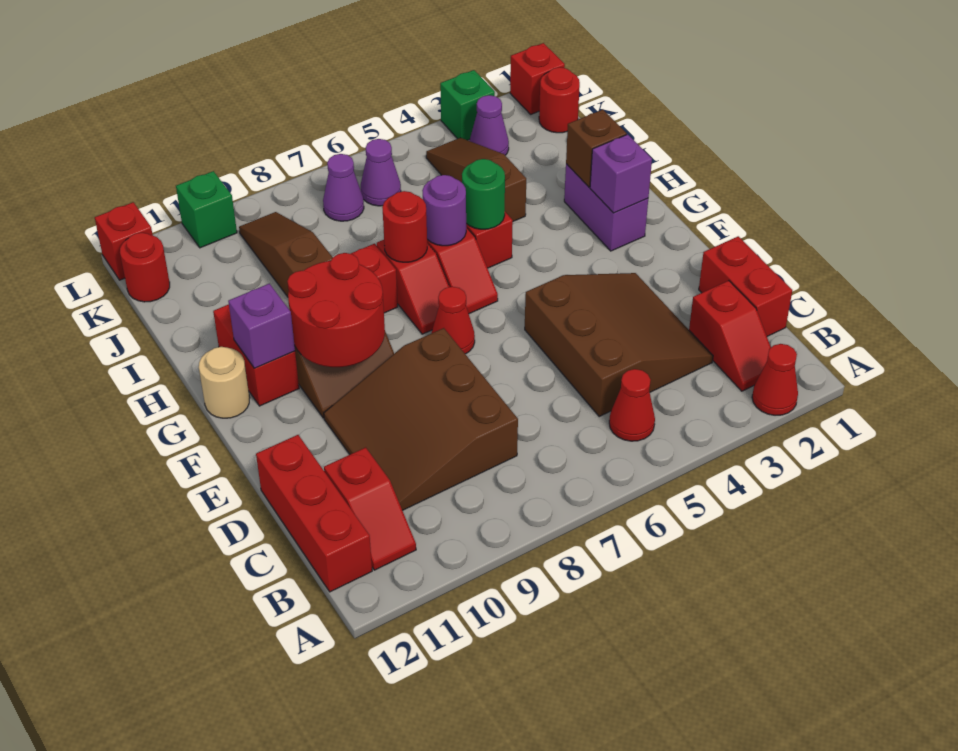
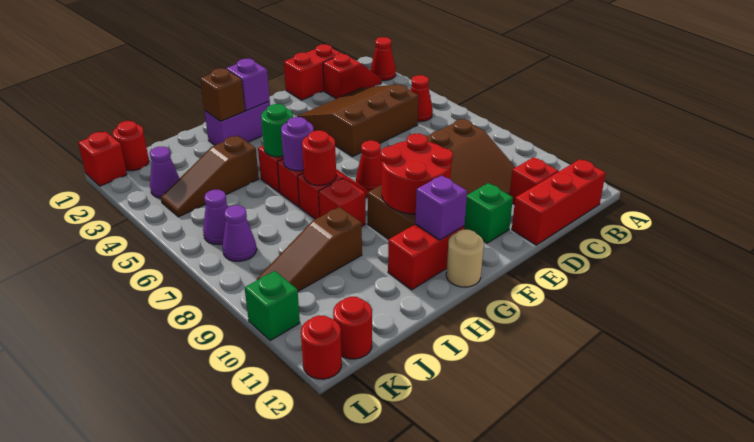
green brick L3 level 1 -> green brick E11 level 1
red brick L12 level 1 -> red round brick L12 level 1

